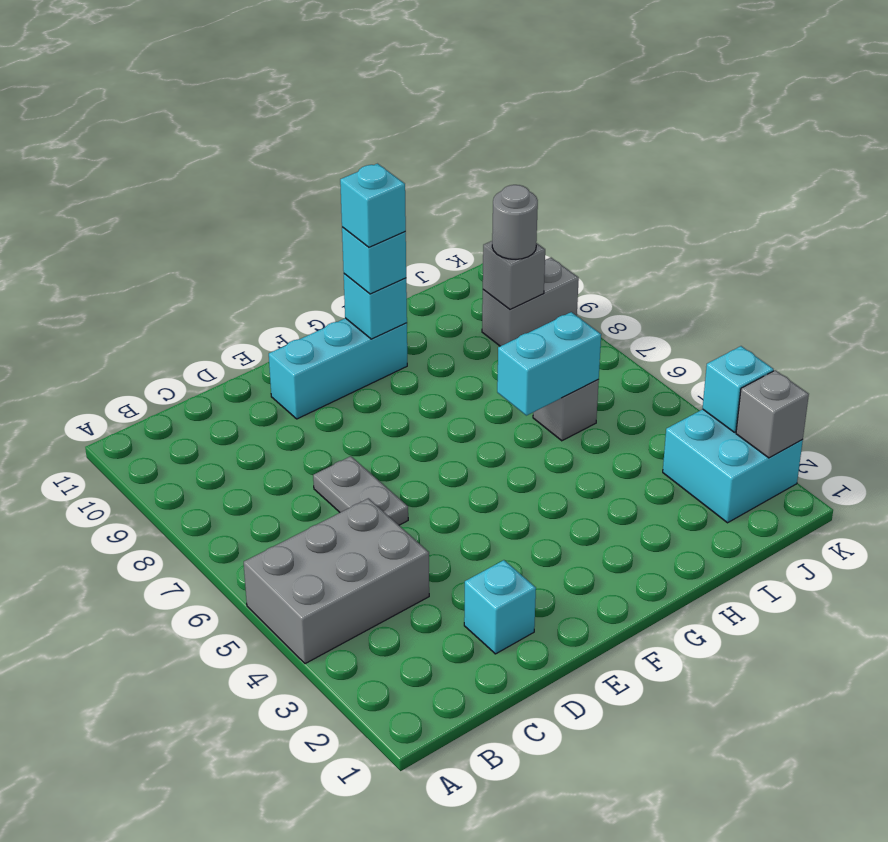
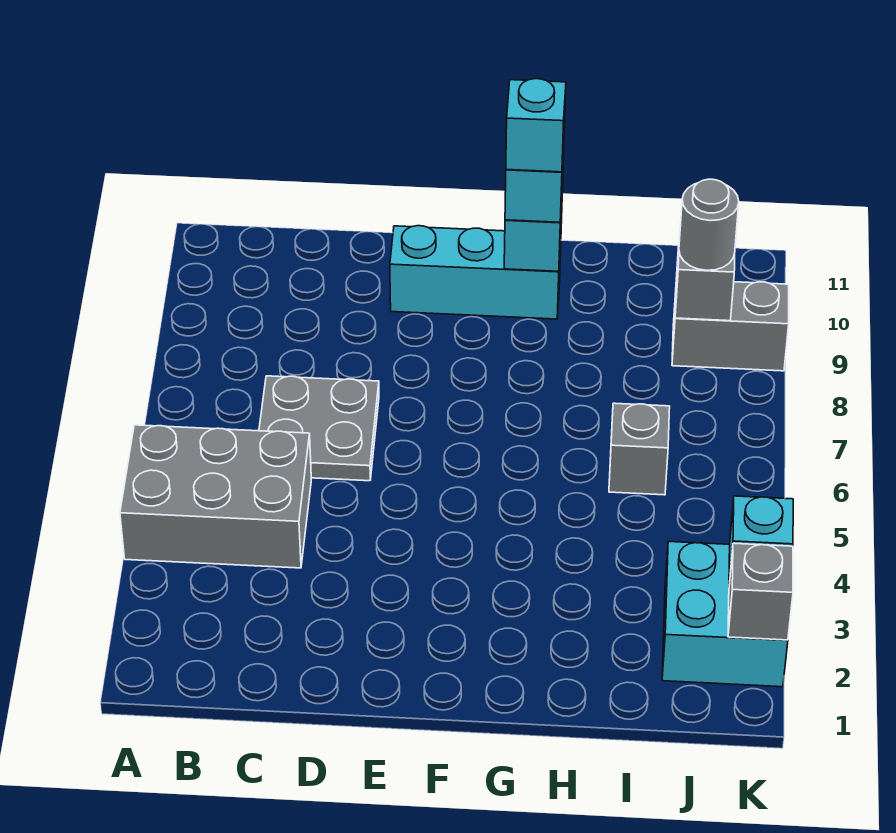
cyan brick D2 level 1 -> none
grey plate D6:D7 level 1 -> grey plate C6:D7 level 1
cyan brick H6:I6 level 2 -> none

